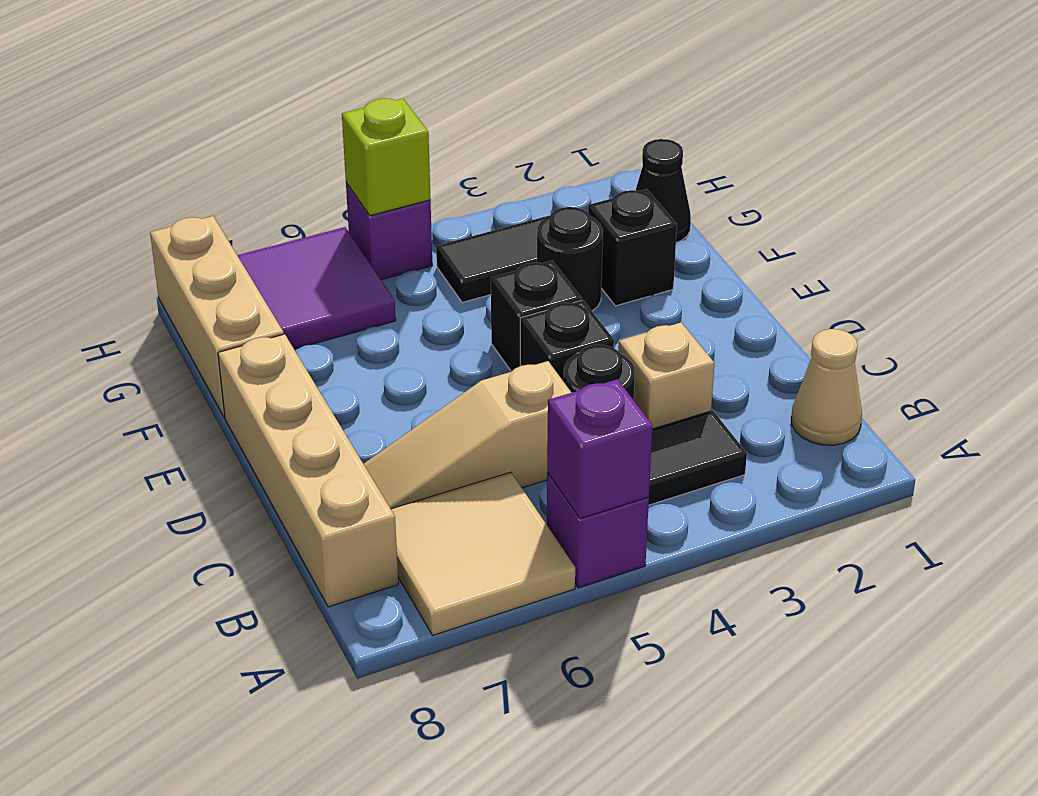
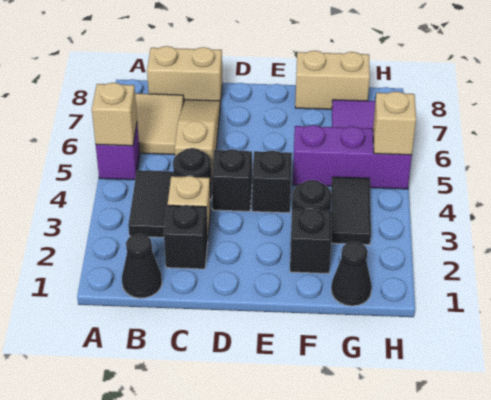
purple brick A5 level 2 -> tan brick A5 level 2
tan cone B1 level 1 -> black cone B1 level 1
tan brick B8:E8 level 1 -> tan brick B8:C8 level 1
none -> black brick C2 level 1
tan brick F8:H8 level 1 -> tan brick F8:G8 level 1
purple brick H5 level 1 -> purple brick F5:H5 level 1
lime brick H5 level 2 -> tan brick H5 level 2

